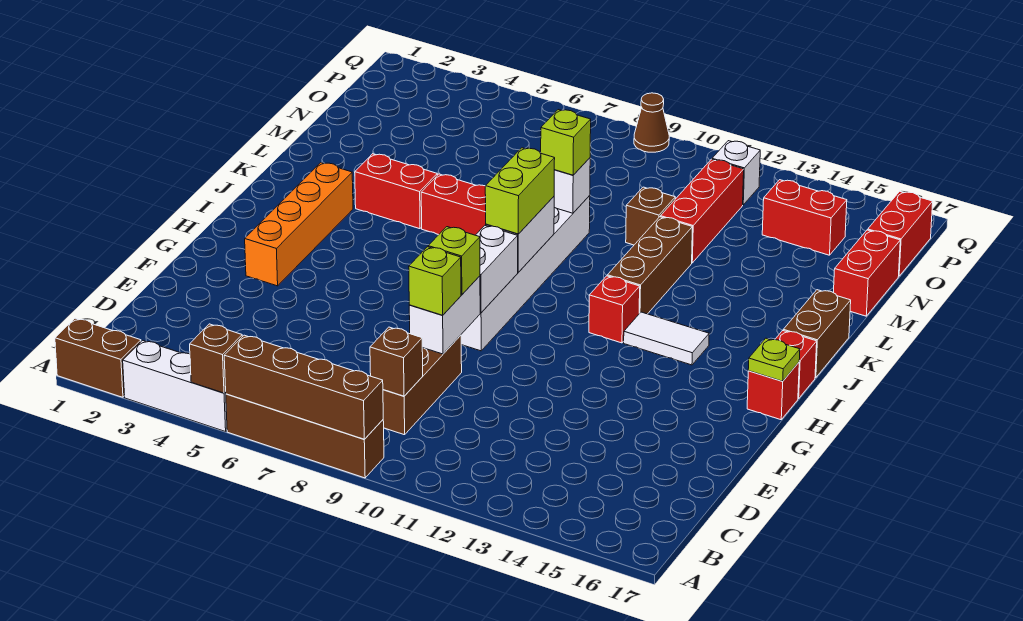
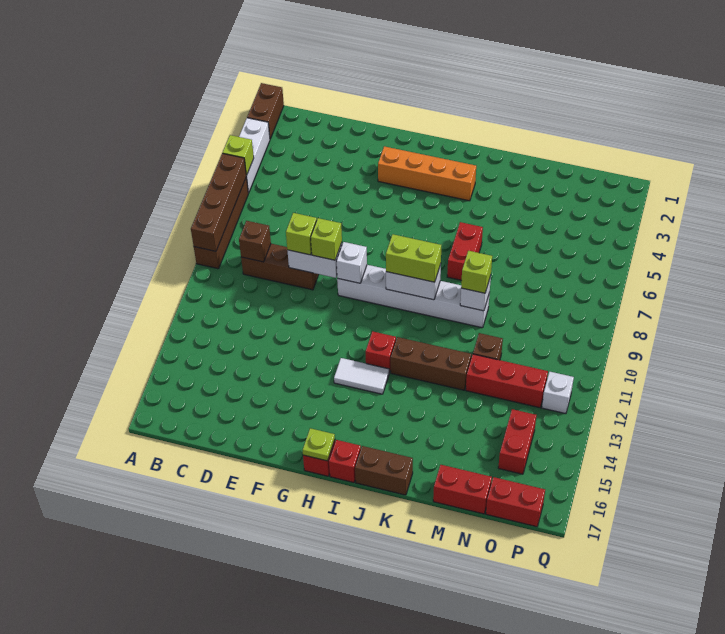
brown brick A5 level 2 -> lime brick A5 level 2
white brick G9:H9 level 2 -> white brick G9 level 2
white tile I13:I14 level 1 -> white tile H13:I13 level 1
red brick K4:K5 level 1 -> none
brown cone Q9 level 1 -> none

